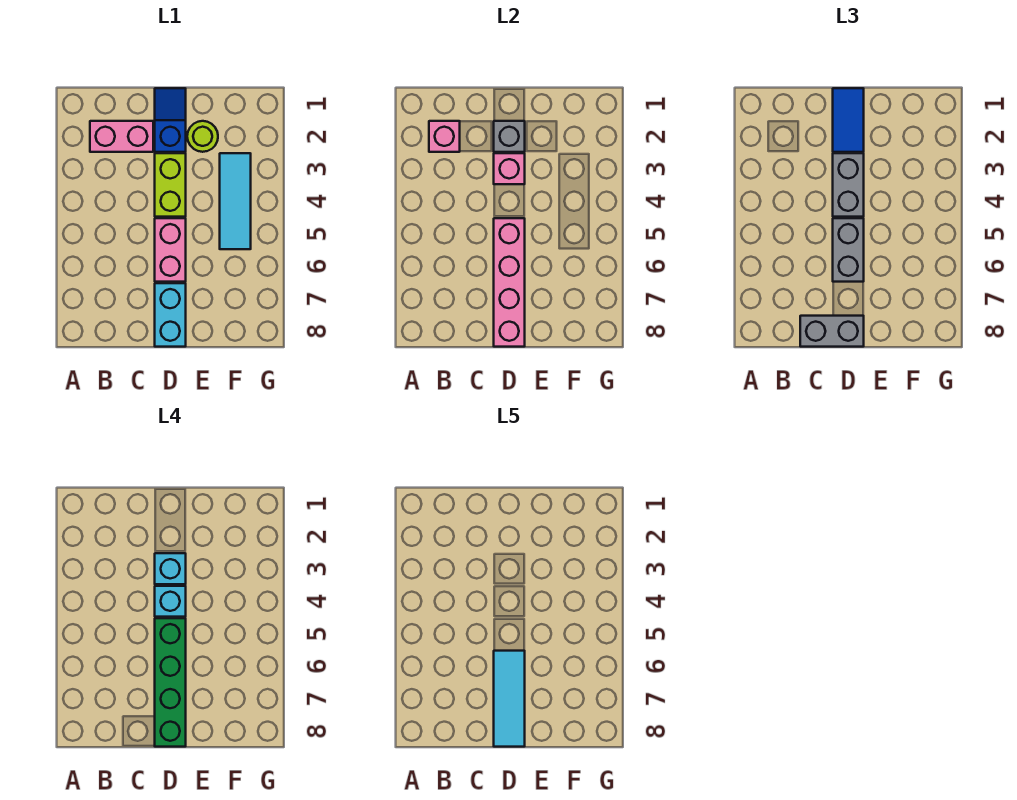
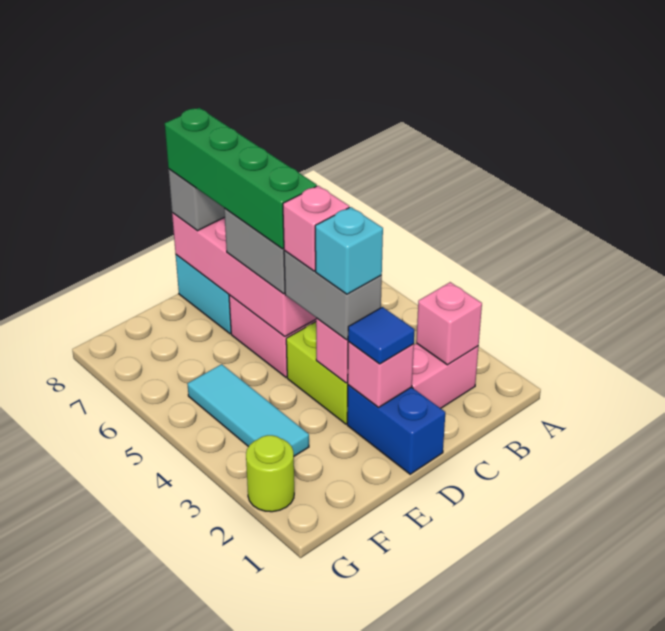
blue slope D1:D2 level 1 top 2 -> blue brick D1:D2 level 1
blue tile D1:D2 level 3 -> blue tile D2 level 3
grey brick D2 level 2 -> pink brick D2 level 2
cyan brick D4 level 4 -> pink brick D4 level 4
cyan tile D6:D8 level 5 -> none
lime round brick E2 level 1 -> lime round brick G2 level 1

